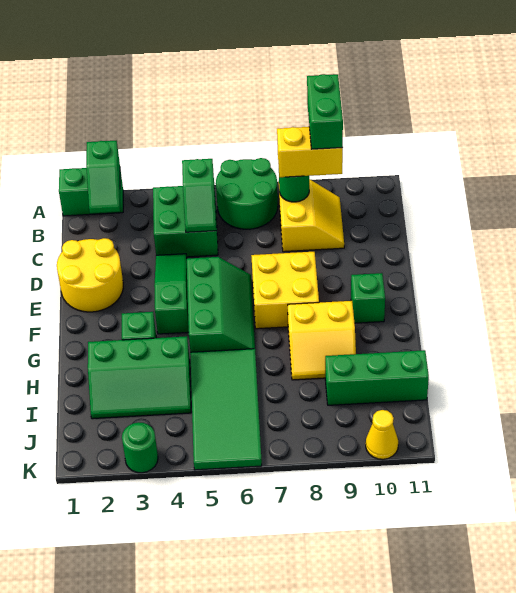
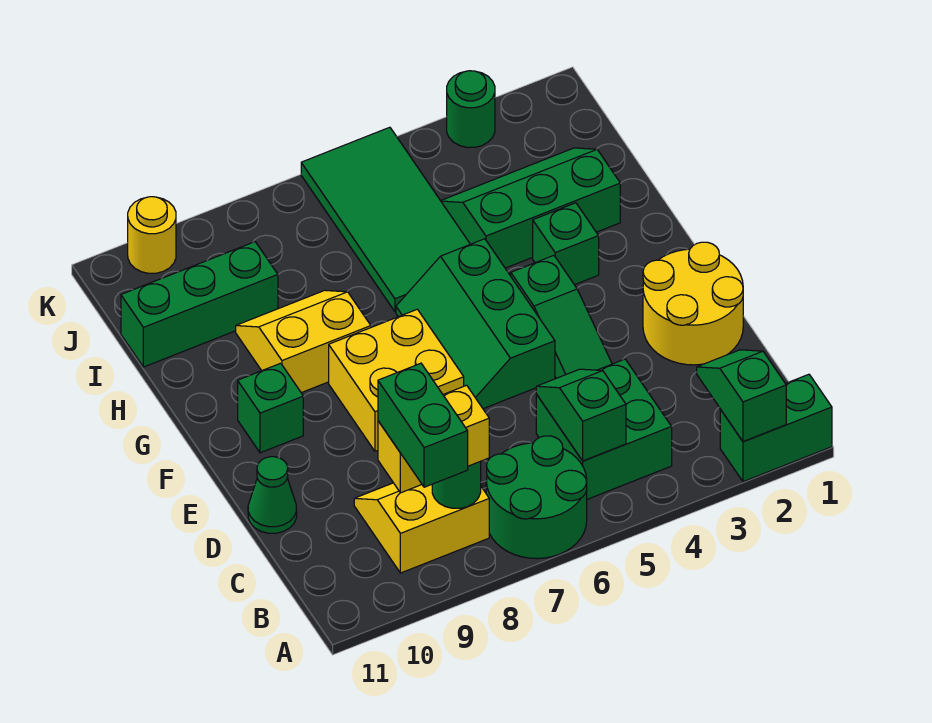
yellow slope B8:C9 level 1 top 8 -> yellow slope B8:C9 level 1 top B
none -> green cone D11 level 1
yellow cone K10 level 1 -> yellow round brick K10 level 1

